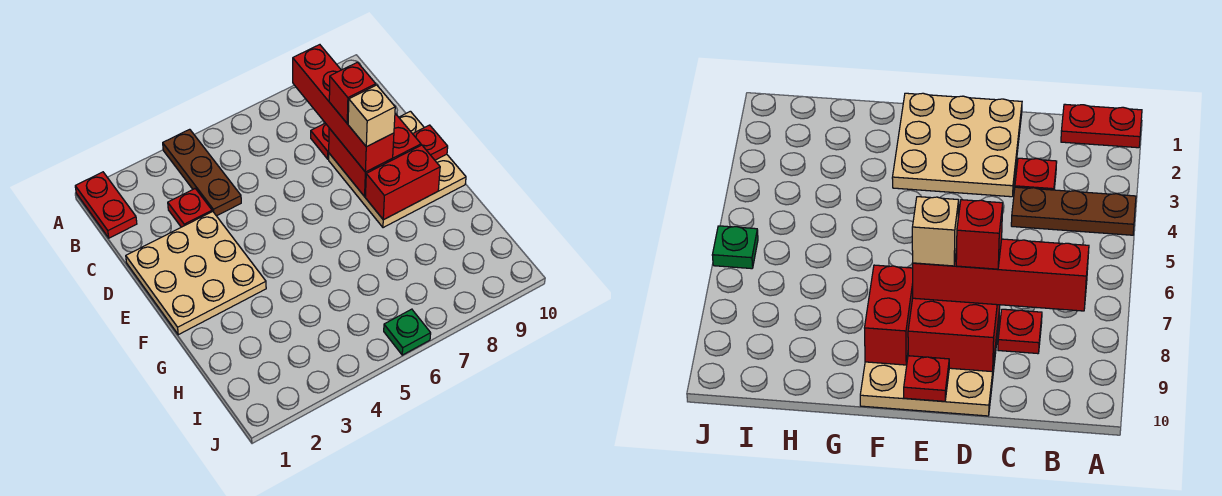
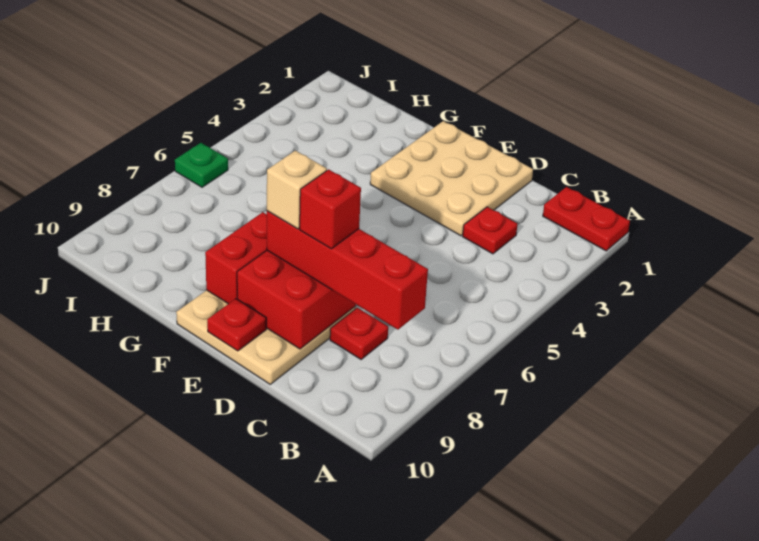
brown plate A4:C4 level 1 -> none

